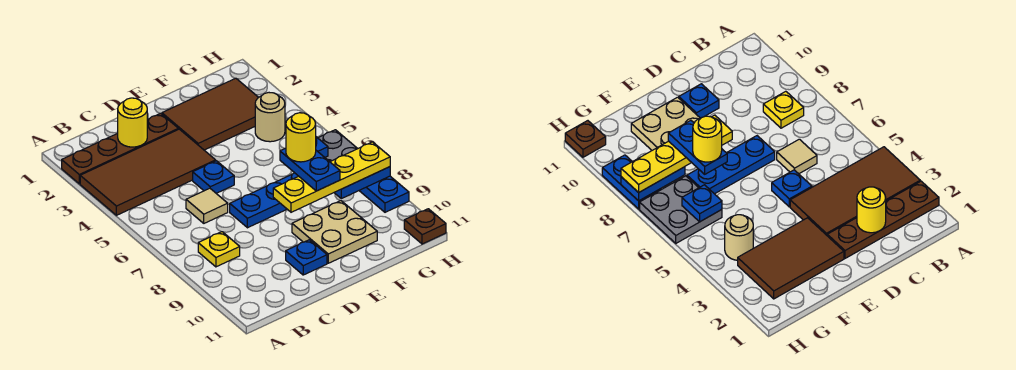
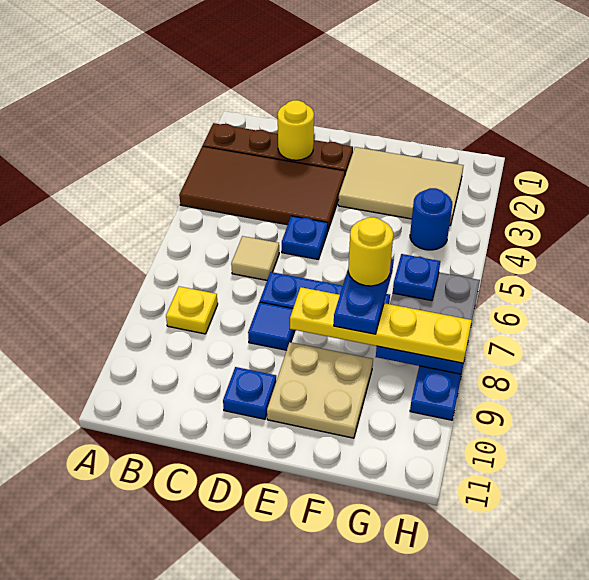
none -> blue tile D8 level 1
brown tile E2:G3 level 1 -> tan tile E2:G3 level 1
tan round brick G4 level 1 -> blue round brick G4 level 1
brown plate H11 level 1 -> none

